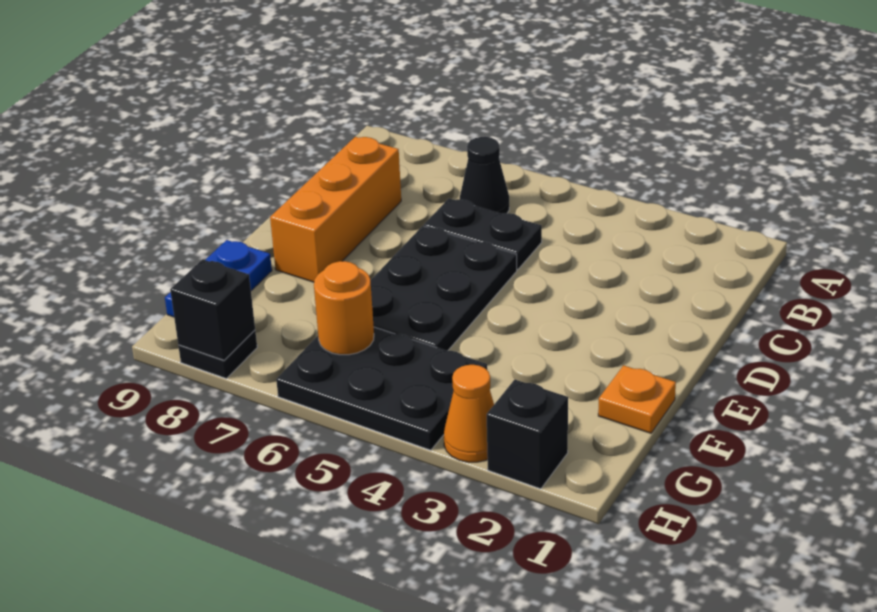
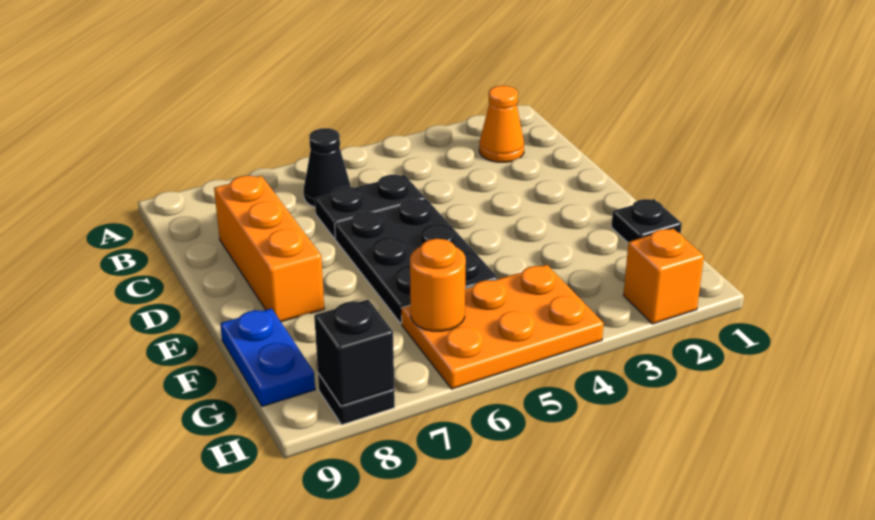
orange plate F1 level 1 -> black plate F1 level 1
black plate G4:H6 level 1 -> orange plate G4:H6 level 1
black brick H2 level 1 -> orange brick H2 level 1
orange cone H3 level 1 -> orange cone B2 level 1

